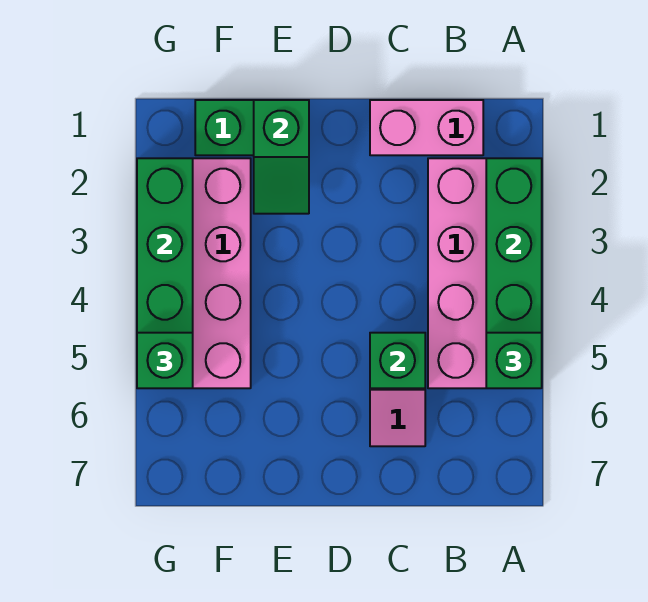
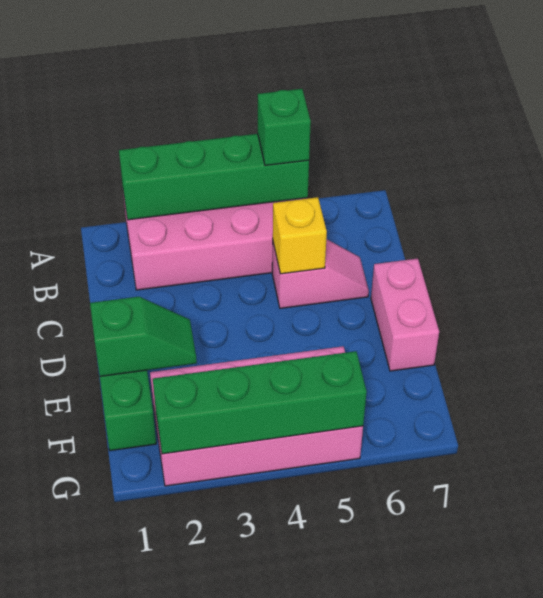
pink brick B1:C1 level 1 -> pink brick D7:E7 level 1
green brick C5 level 2 -> yellow brick C5 level 2
green brick G5 level 3 -> none

